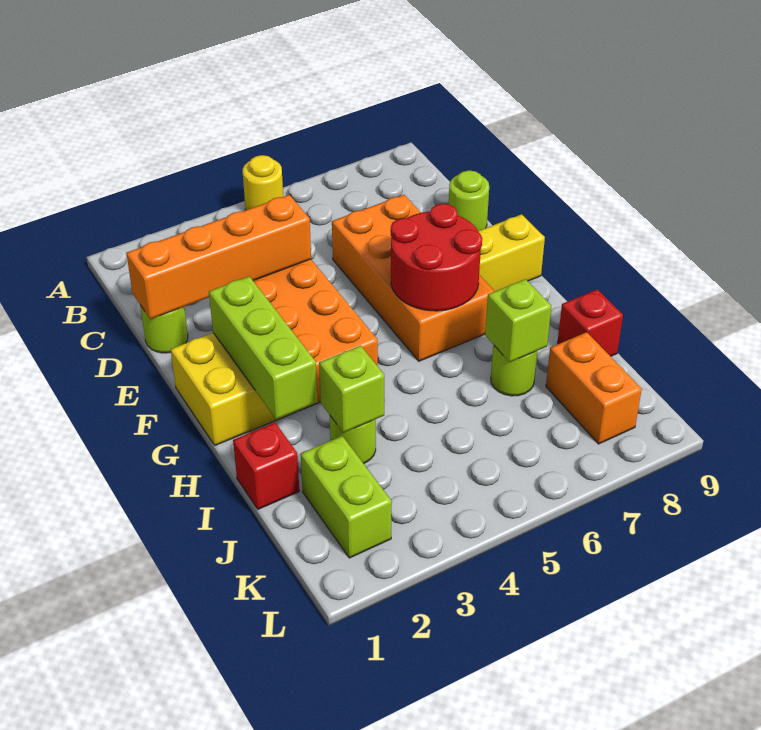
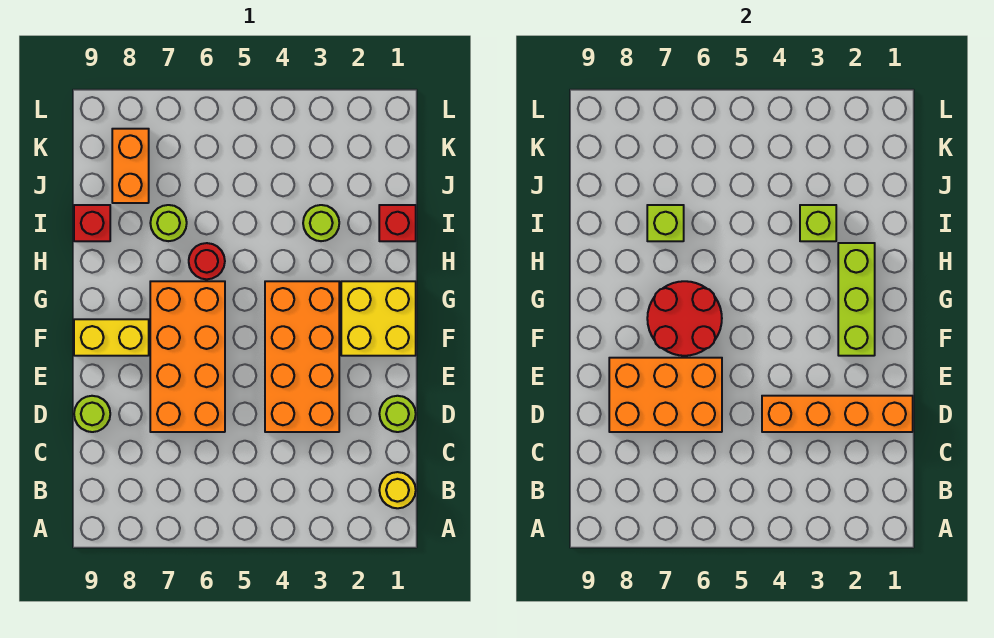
yellow round brick A5 level 1 -> yellow round brick B1 level 1
none -> orange brick D6:E8 level 2
none -> red round brick H6 level 1
lime brick J2:K2 level 1 -> none

